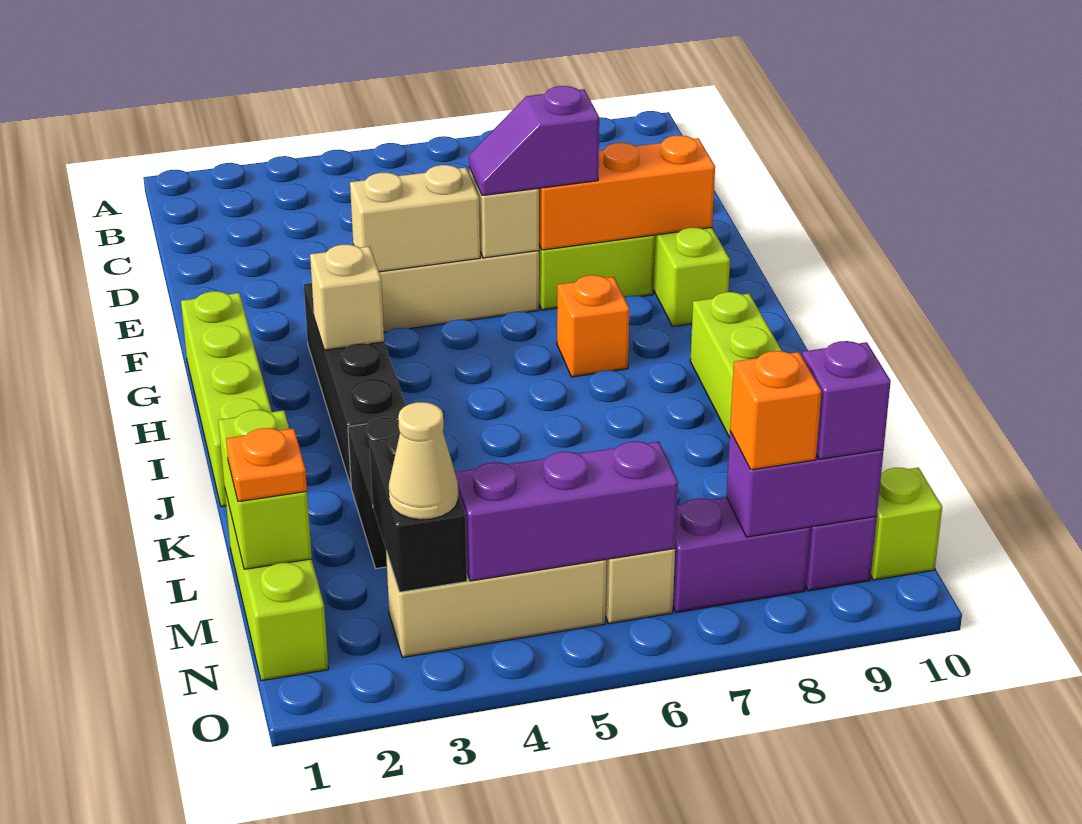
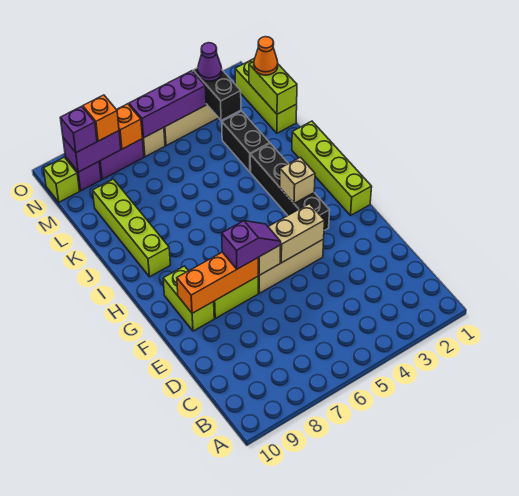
orange brick H7 level 1 -> orange brick N7 level 2
orange plate M1 level 3 -> orange cone M1 level 3
tan cone N3 level 3 -> purple cone N3 level 3

